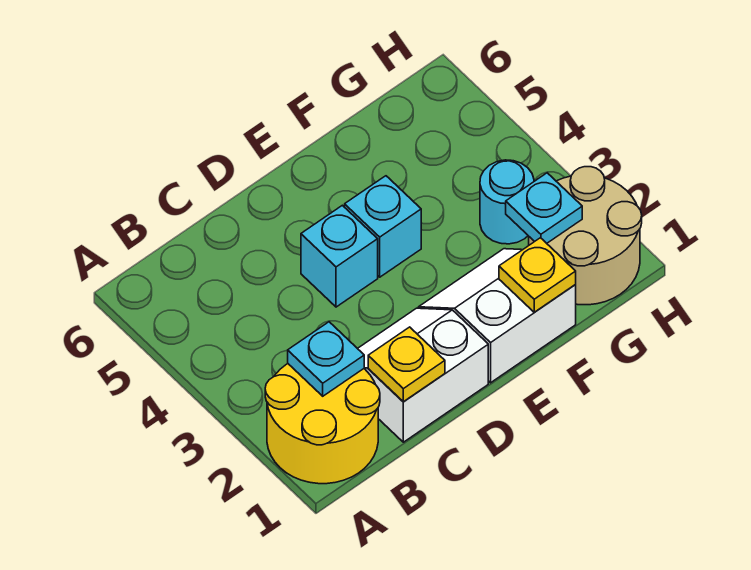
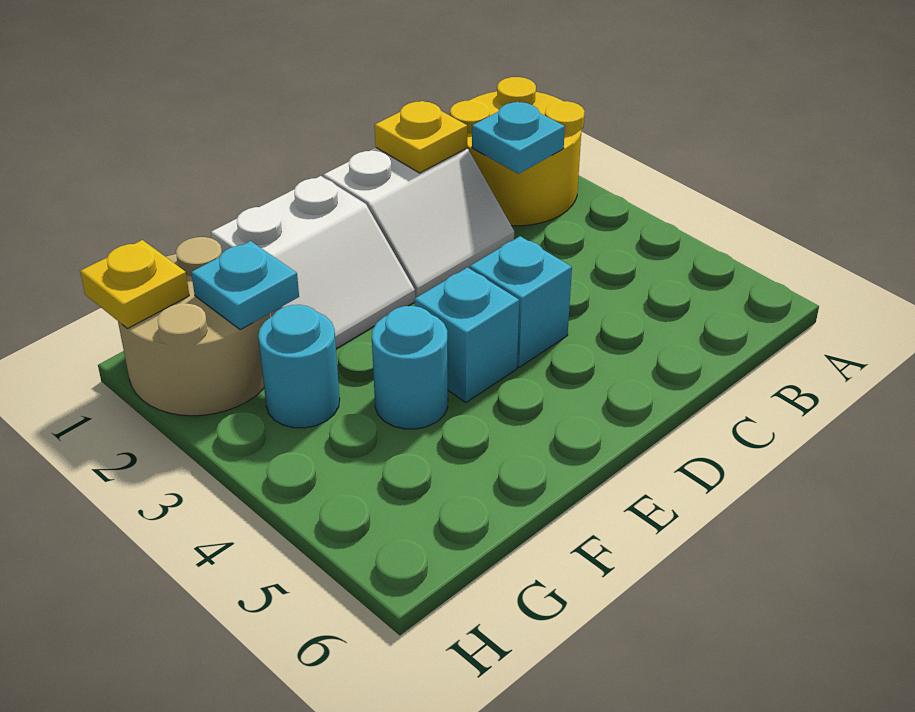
yellow plate F1 level 2 -> yellow plate H1 level 2
none -> cyan round brick F4 level 1

